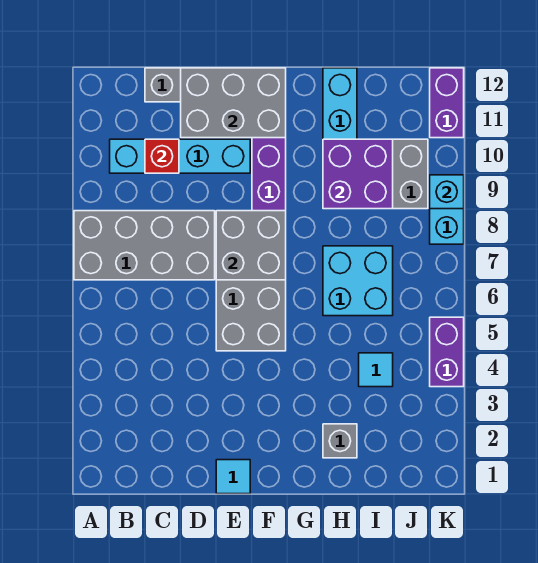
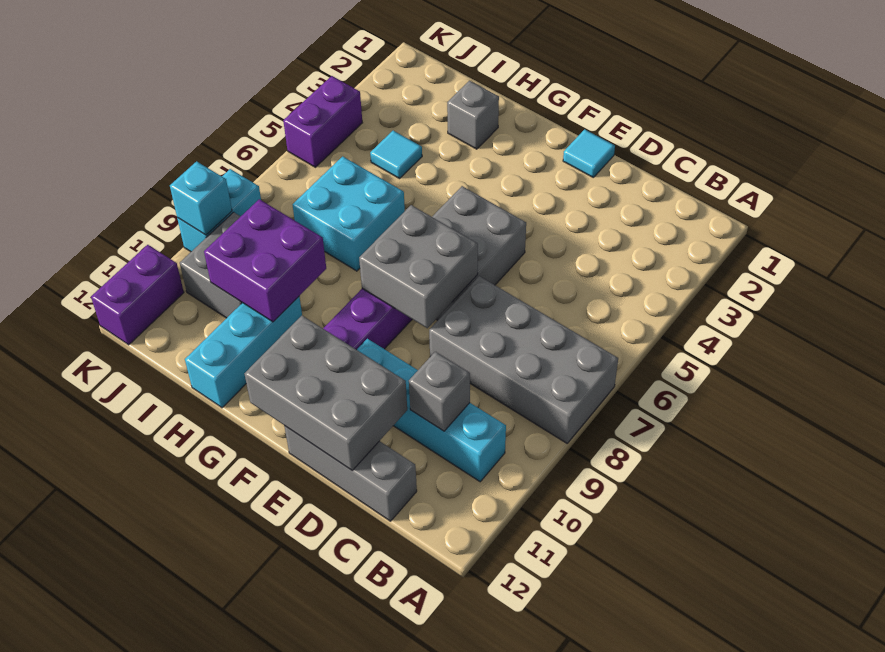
red brick C10 level 2 -> grey brick C10 level 2

